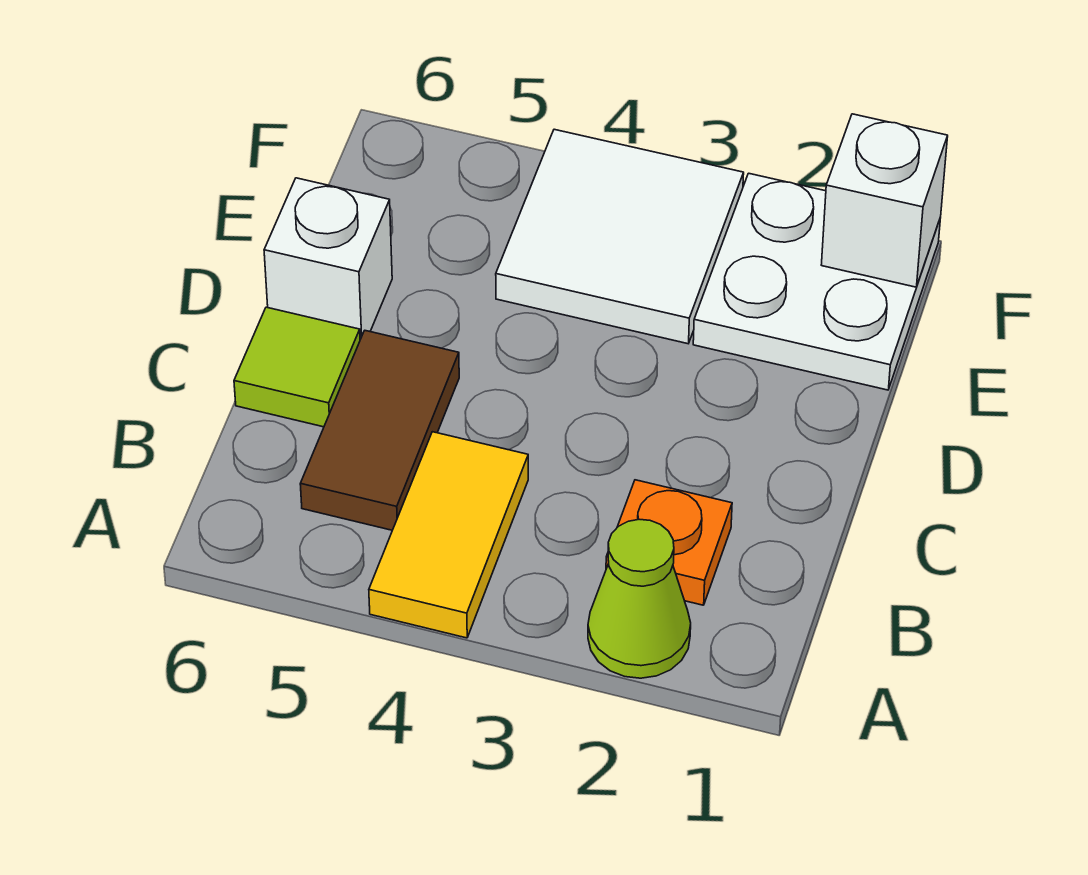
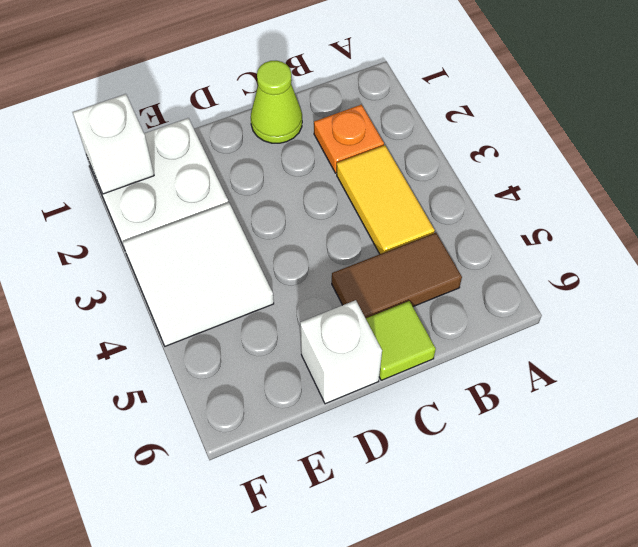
lime cone A2 level 1 -> lime cone C1 level 1
yellow tile A4:B4 level 1 -> yellow tile B3:B4 level 1

